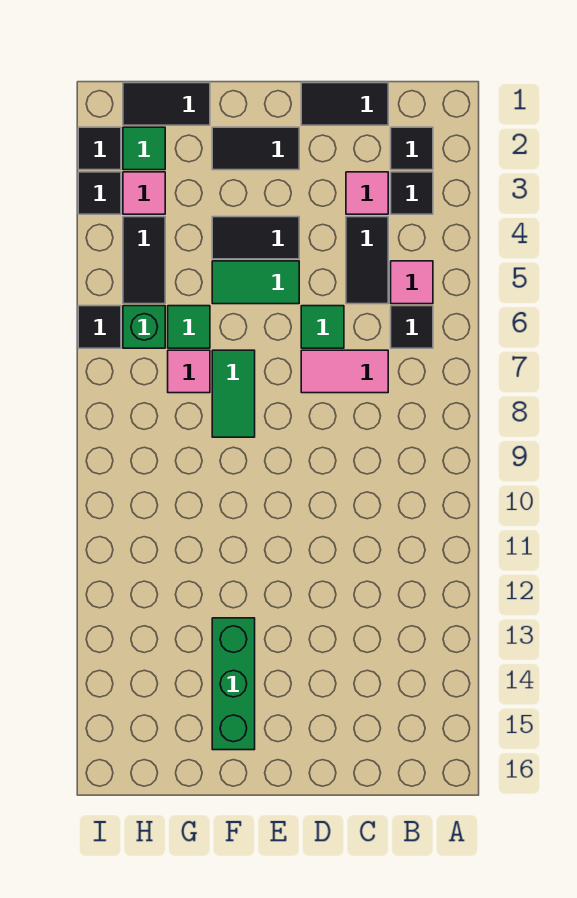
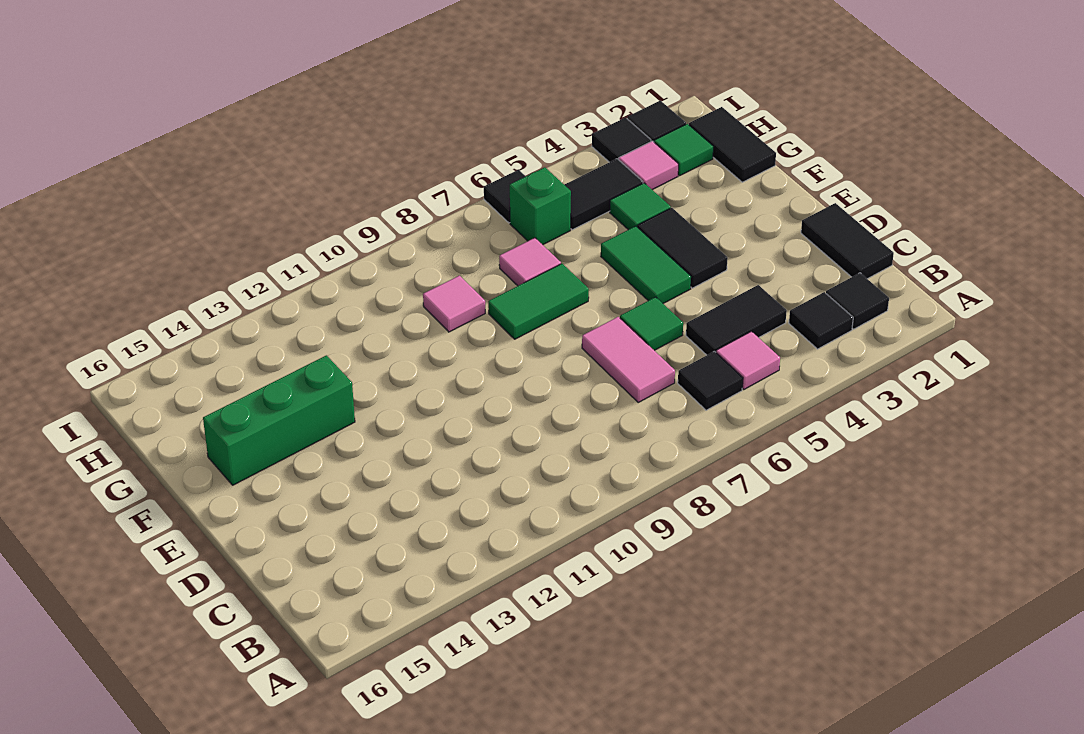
pink tile C3 level 1 -> pink tile G9 level 1
black tile E2:F2 level 1 -> none
green tile G6 level 1 -> green tile G4 level 1

